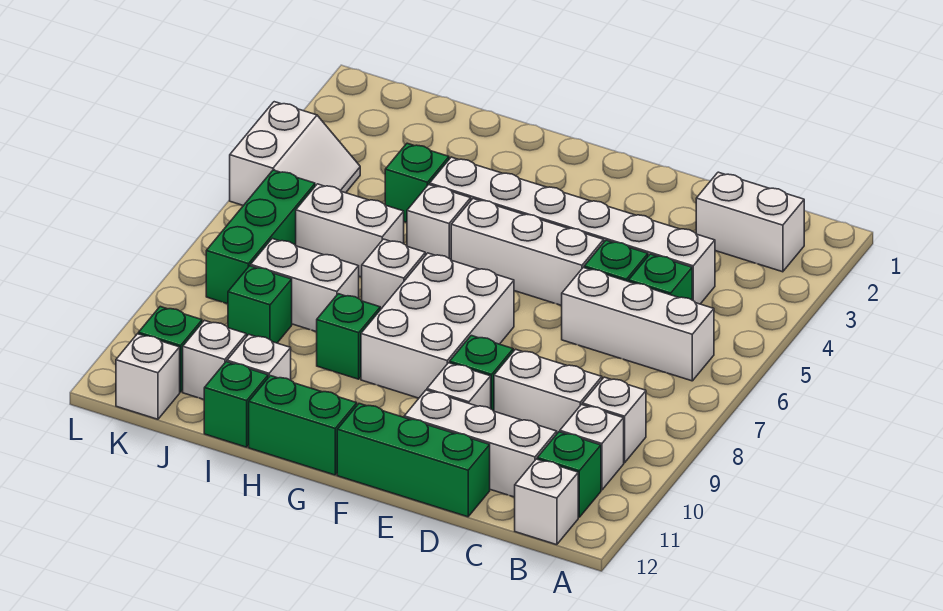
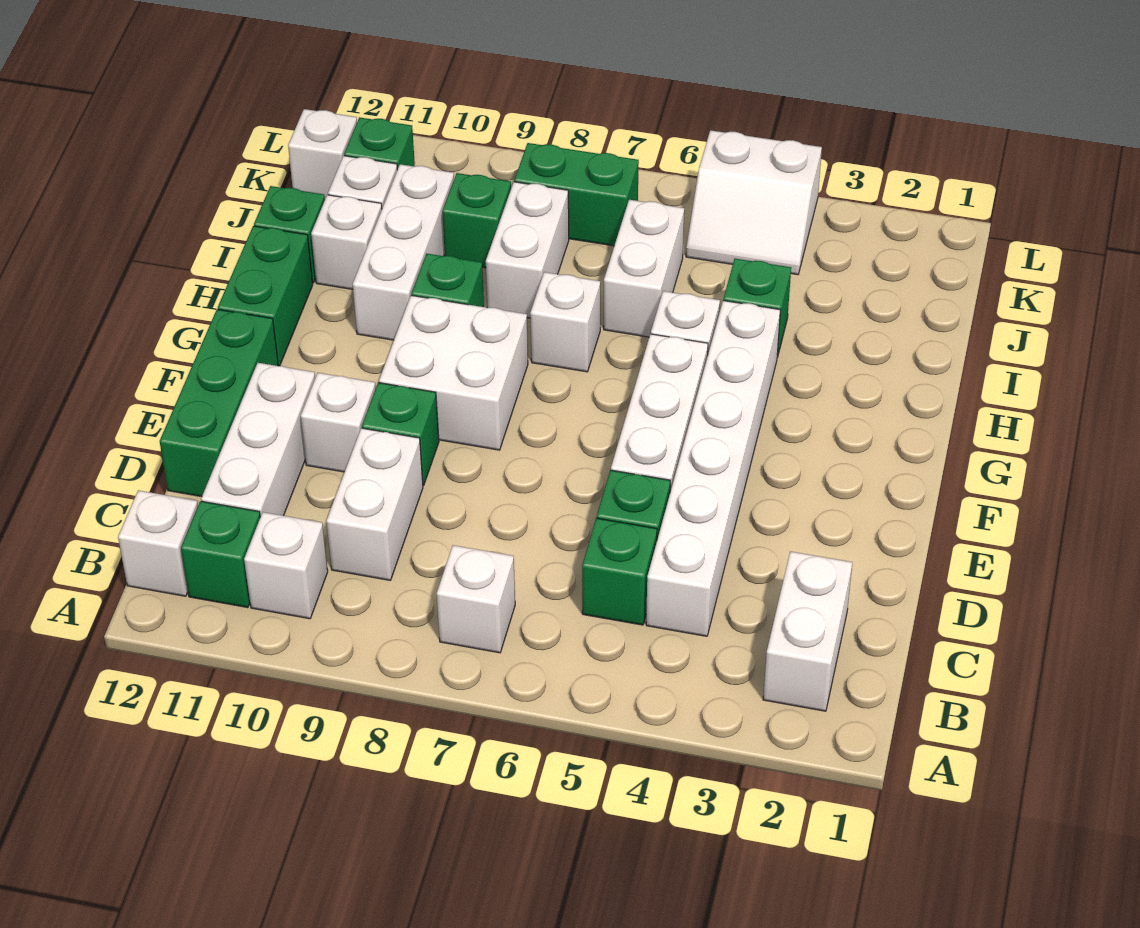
white brick B6:D6 level 1 -> white brick H10:J10 level 1
white brick B9 level 1 -> white brick B7 level 1
white brick F7:G9 level 1 -> white brick F8:G9 level 1
green brick K6:K8 level 1 -> green brick K7:K8 level 1

